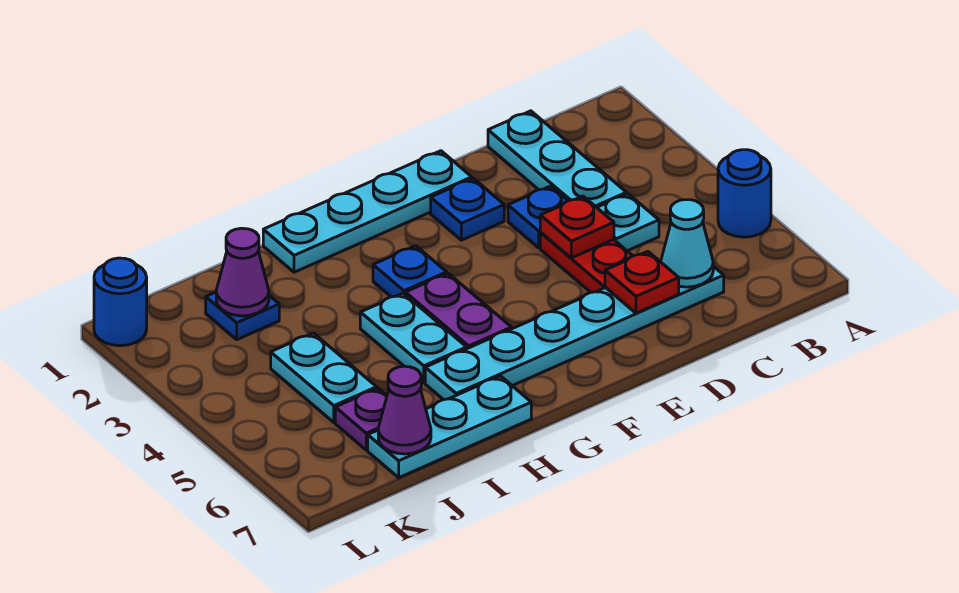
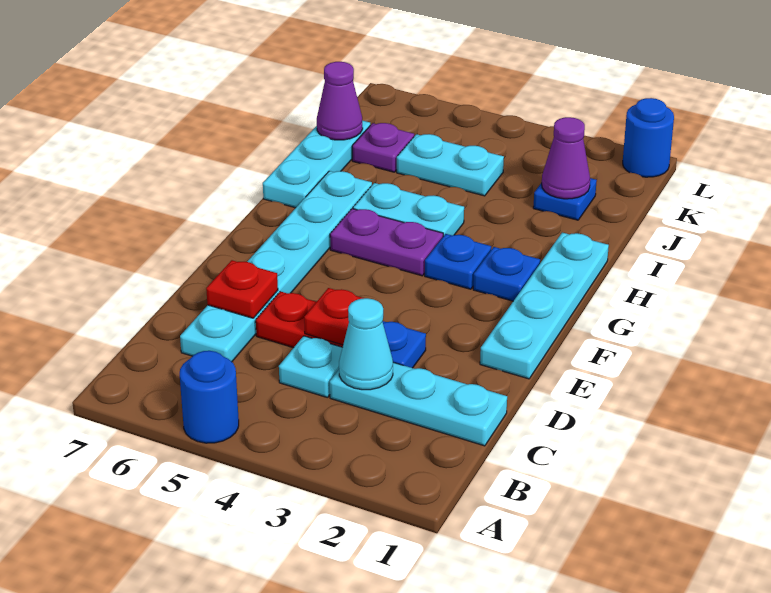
cyan cone C6 level 2 -> cyan cone C3 level 2
blue plate E2 level 1 -> blue plate G2 level 1

